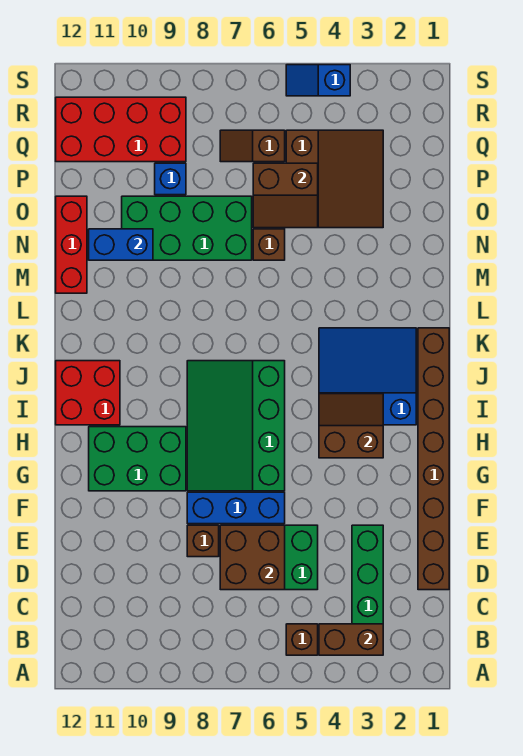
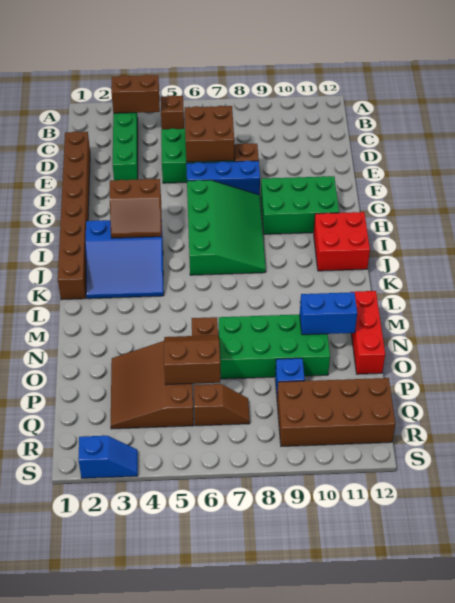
red brick Q9:R12 level 1 -> brown brick Q9:R12 level 1
blue slope S4:S5 level 1 top 4 -> blue slope S2:S3 level 1 top 2

